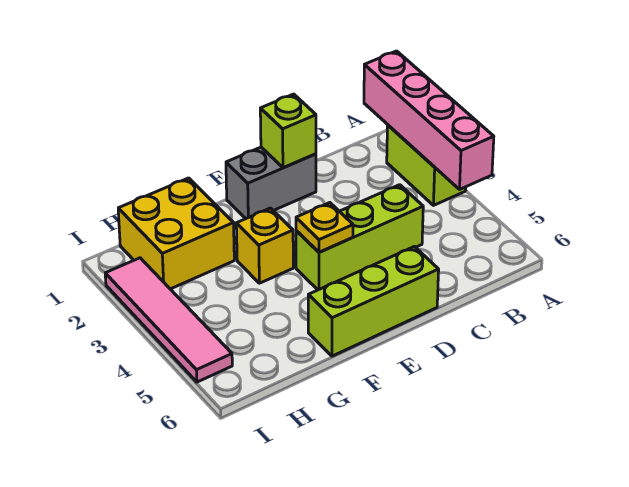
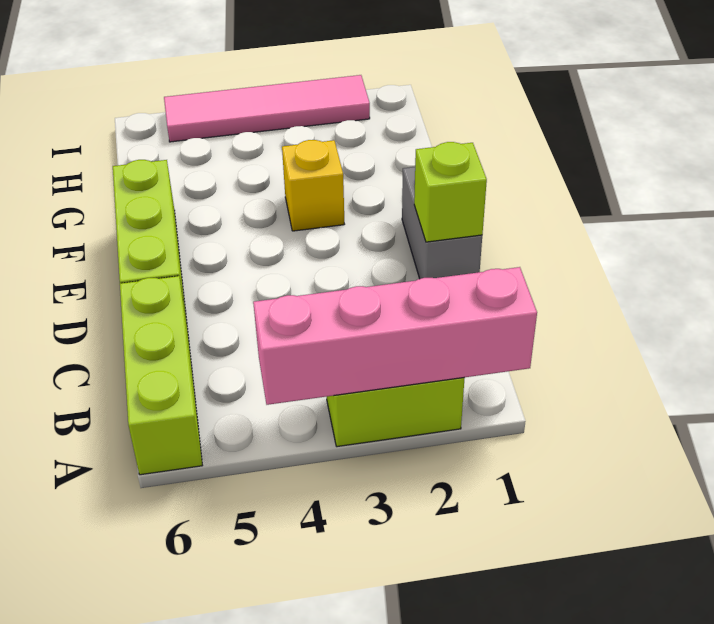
lime brick C4:E4 level 1 -> lime brick A6:C6 level 1
yellow plate E4 level 2 -> none
yellow brick G1:H2 level 1 -> none

